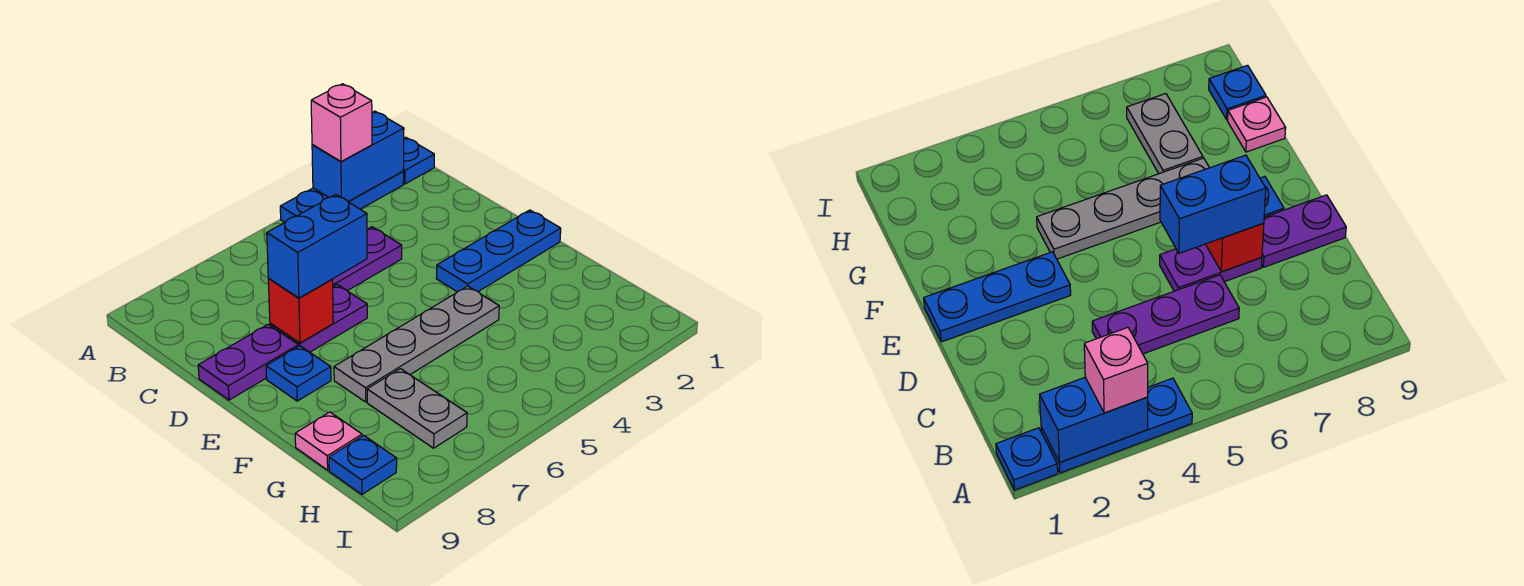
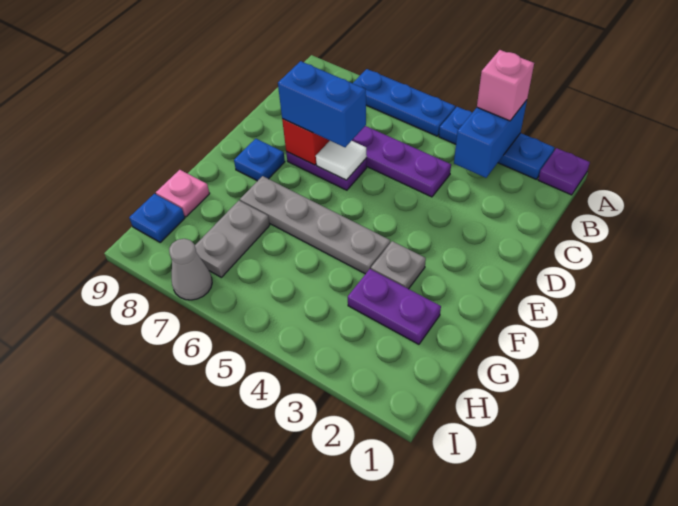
blue plate A1 level 1 -> purple plate A1 level 1
blue brick A2:A3 level 2 -> blue brick A3:B3 level 2
none -> white tile D6 level 2
purple plate D8:D9 level 1 -> purple plate G2:G3 level 1
blue plate E1:E3 level 1 -> blue plate A5:A7 level 1
none -> grey plate F3 level 1
none -> grey cone I7 level 1

